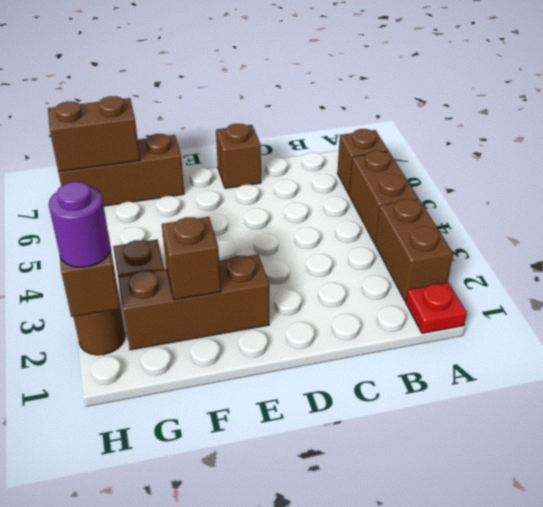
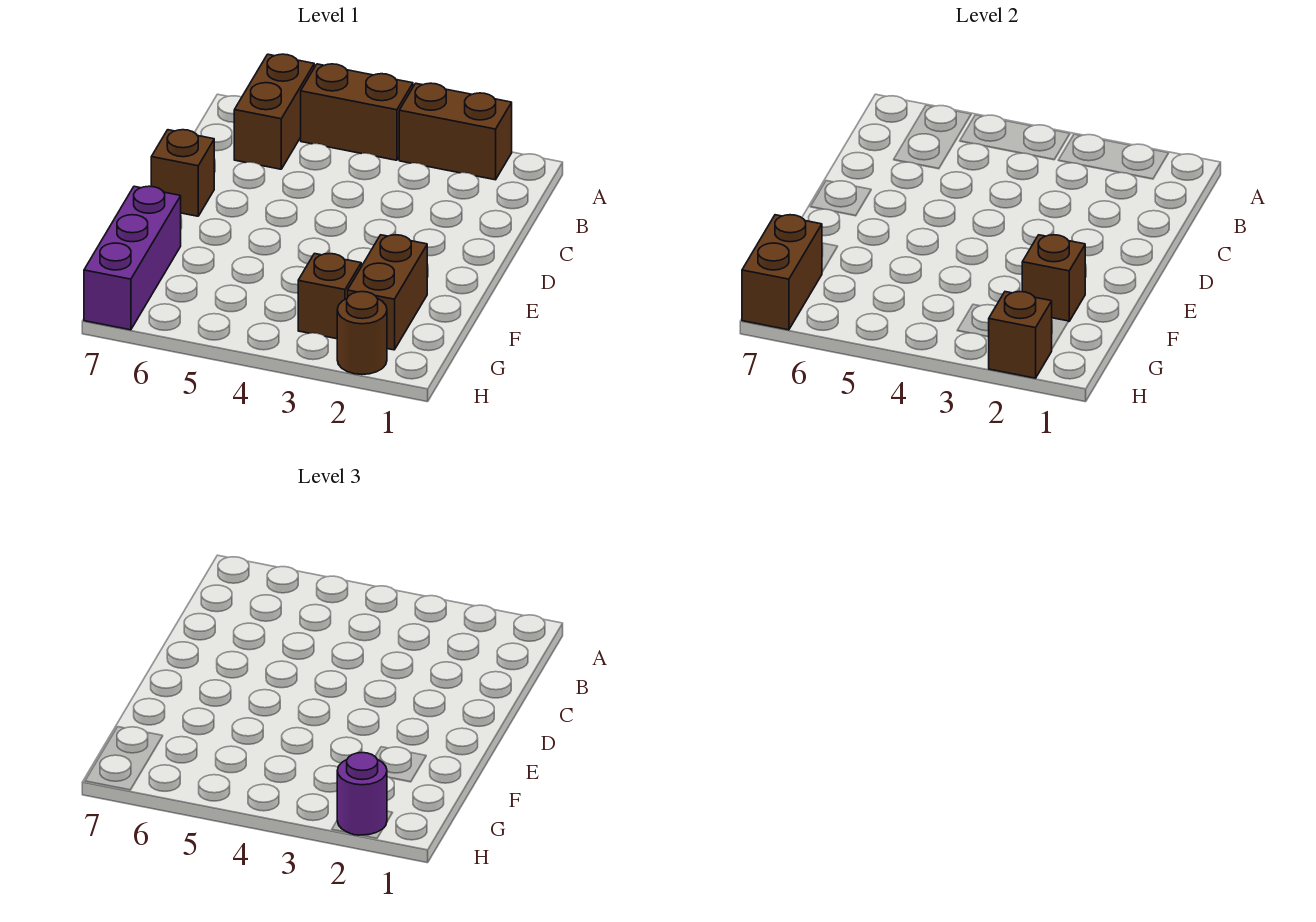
red plate A1 level 1 -> none
brown brick A6 level 1 -> brown brick A6:B6 level 1
brown brick E2:G2 level 1 -> brown brick F2:G2 level 1
brown brick F7:H7 level 1 -> purple brick F7:H7 level 1

